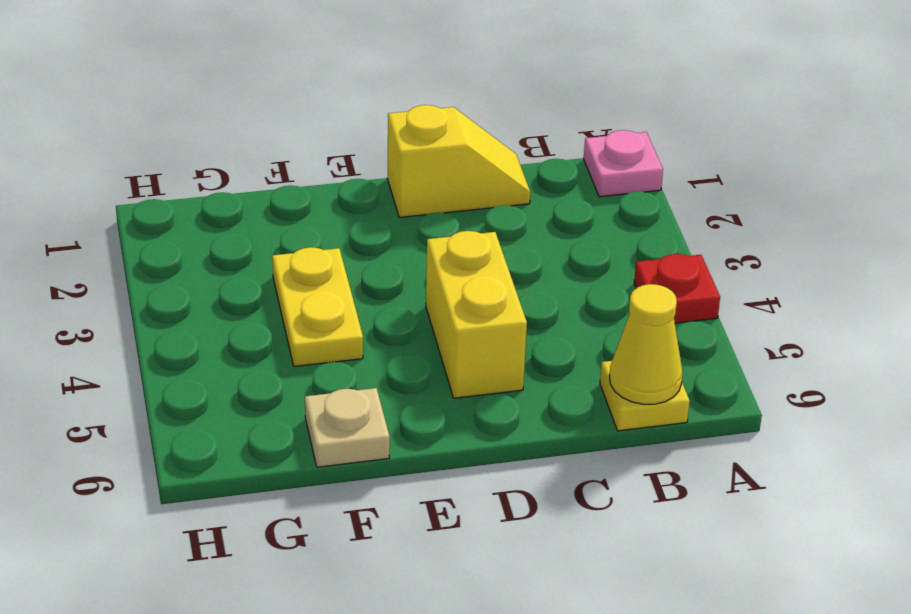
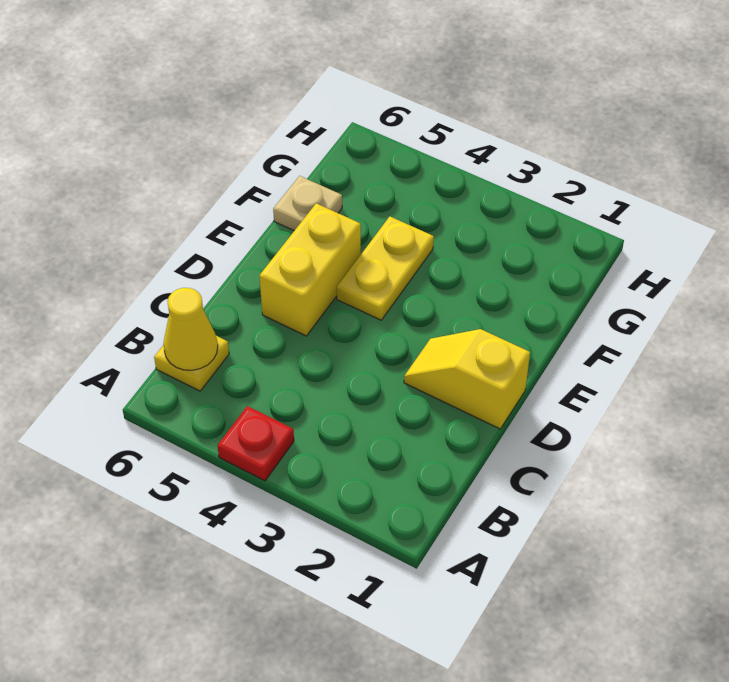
pink plate A1 level 1 -> none
yellow slope C1:D1 level 1 top D -> yellow slope D1:D2 level 1 top 1
yellow brick D4:D5 level 1 -> yellow brick D5:E5 level 1
yellow plate F3:F4 level 1 -> yellow plate E4:F4 level 1

